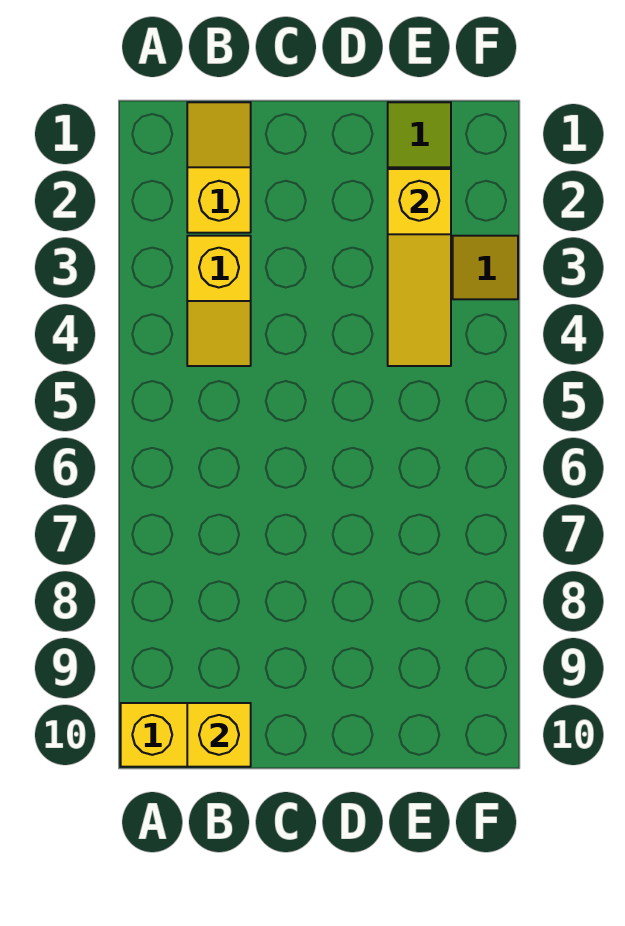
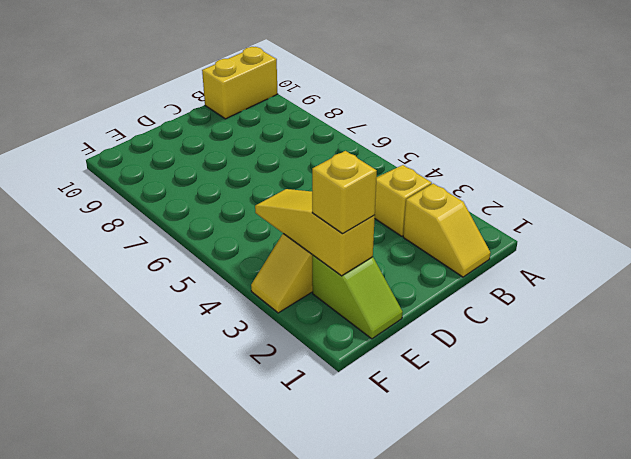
yellow brick B10 level 2 -> yellow brick E2 level 3

